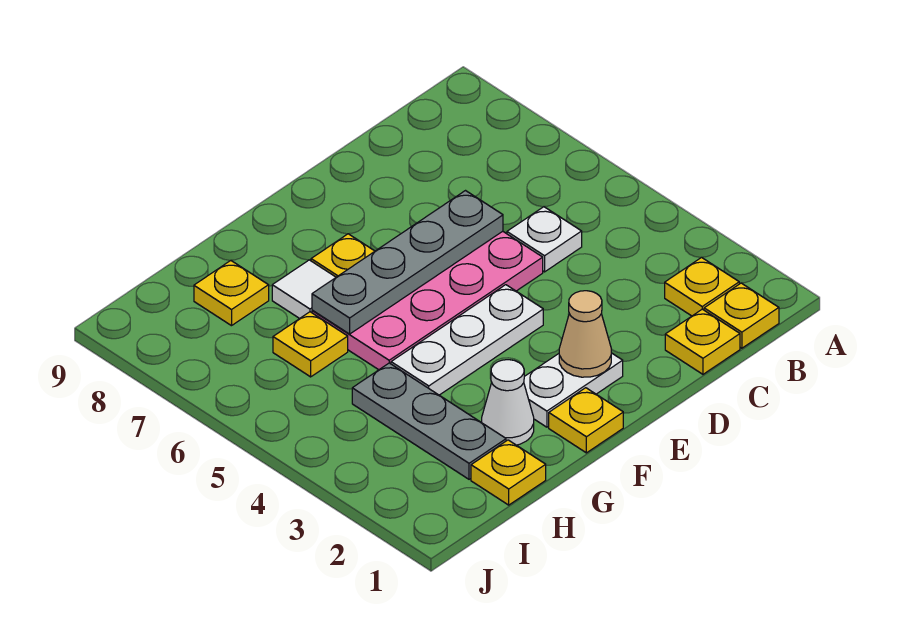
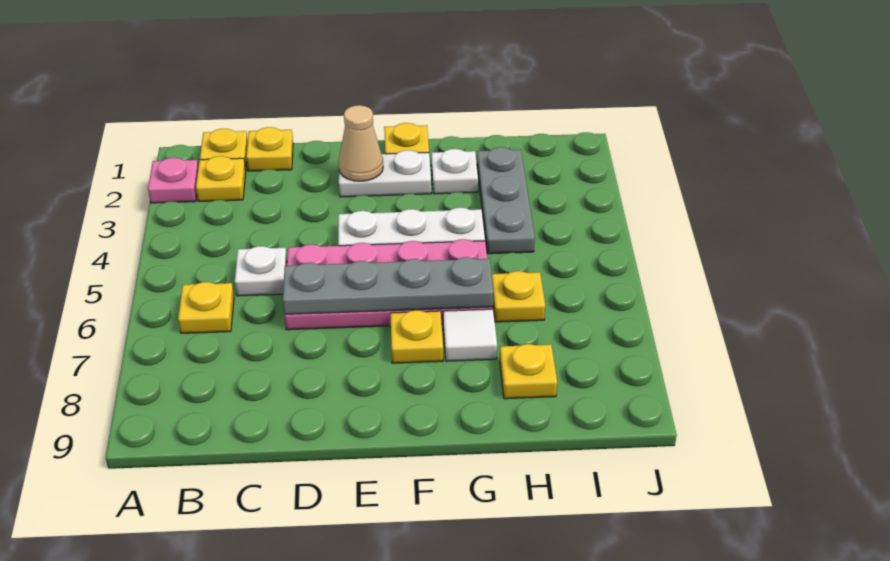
none -> pink plate A2 level 1
white cone G2 level 1 -> white plate G2 level 1
yellow plate H1 level 1 -> yellow plate B6 level 1

